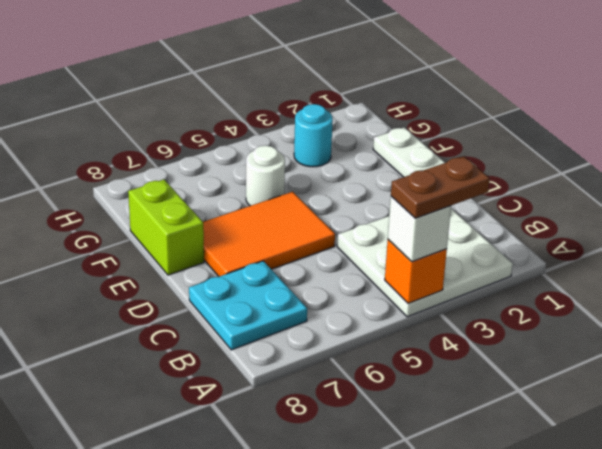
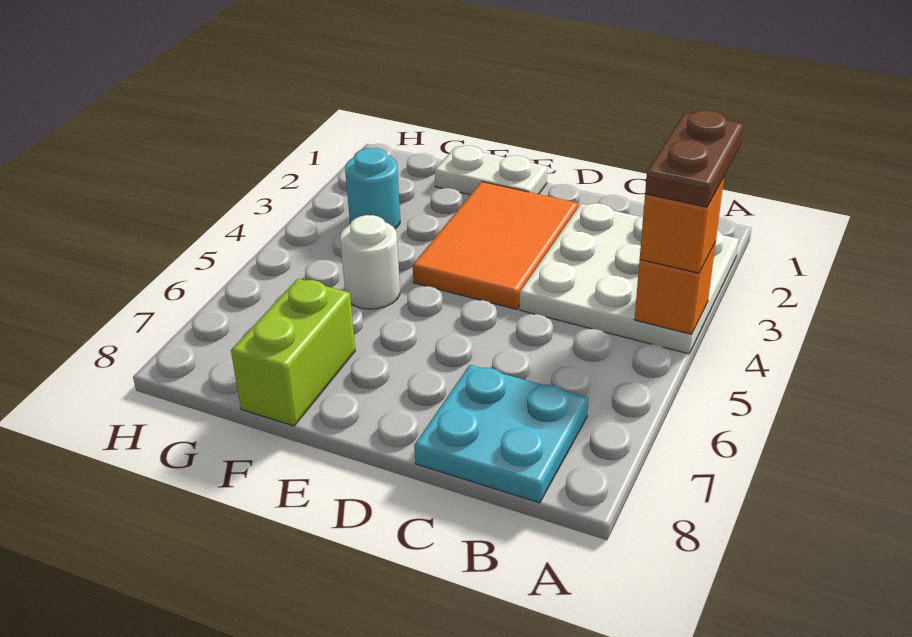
white brick A4 level 3 -> orange brick A4 level 3
orange tile D5:E7 level 1 -> orange tile D2:E4 level 1
lime brick E8:F8 level 1 -> lime brick F7:F8 level 1

